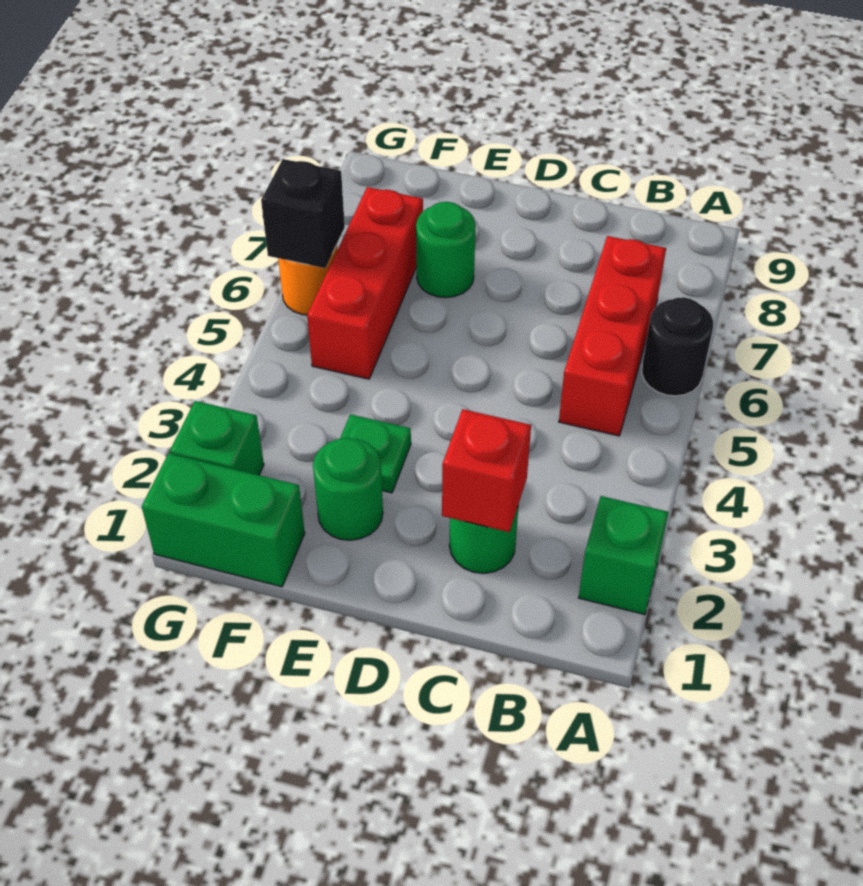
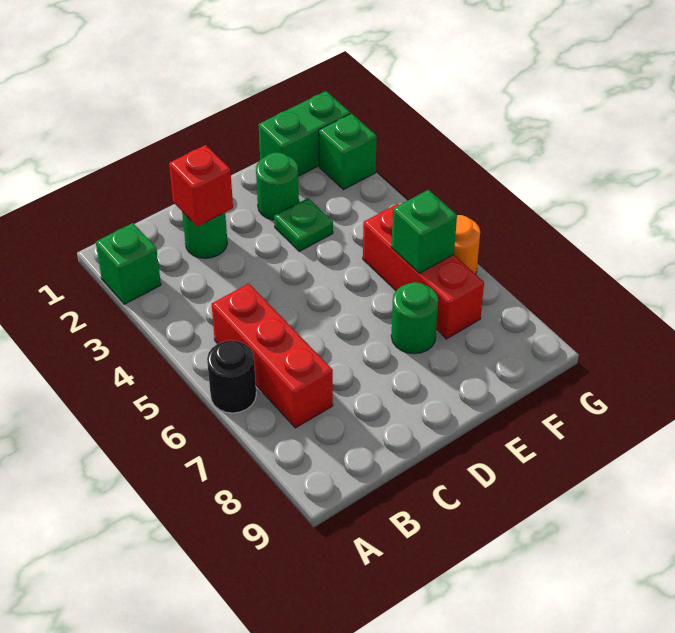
none -> green brick F6 level 2
black brick G6 level 2 -> none

